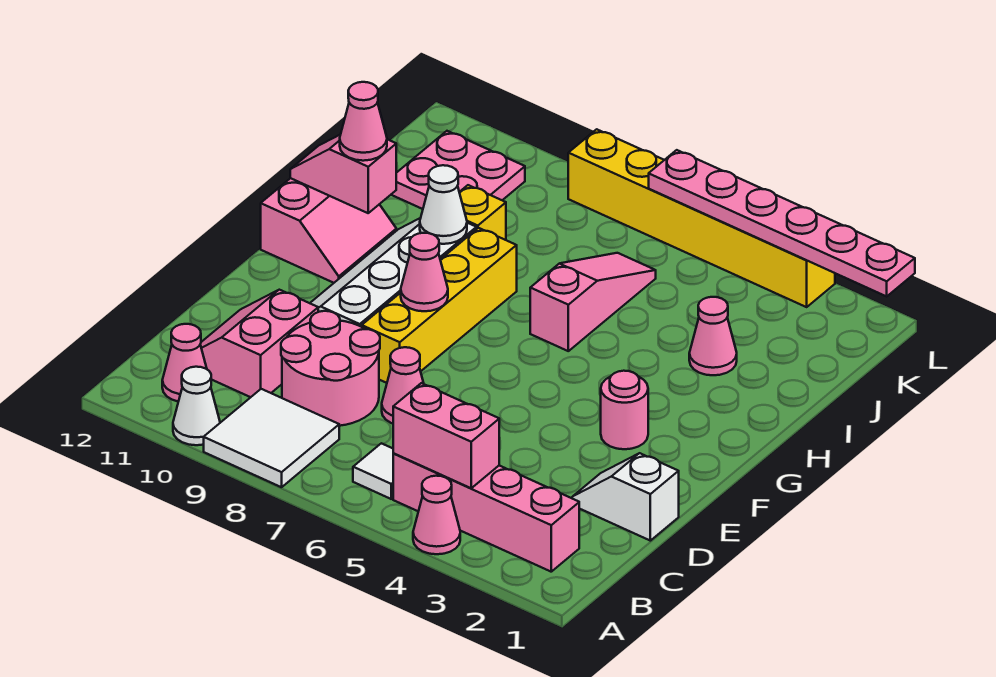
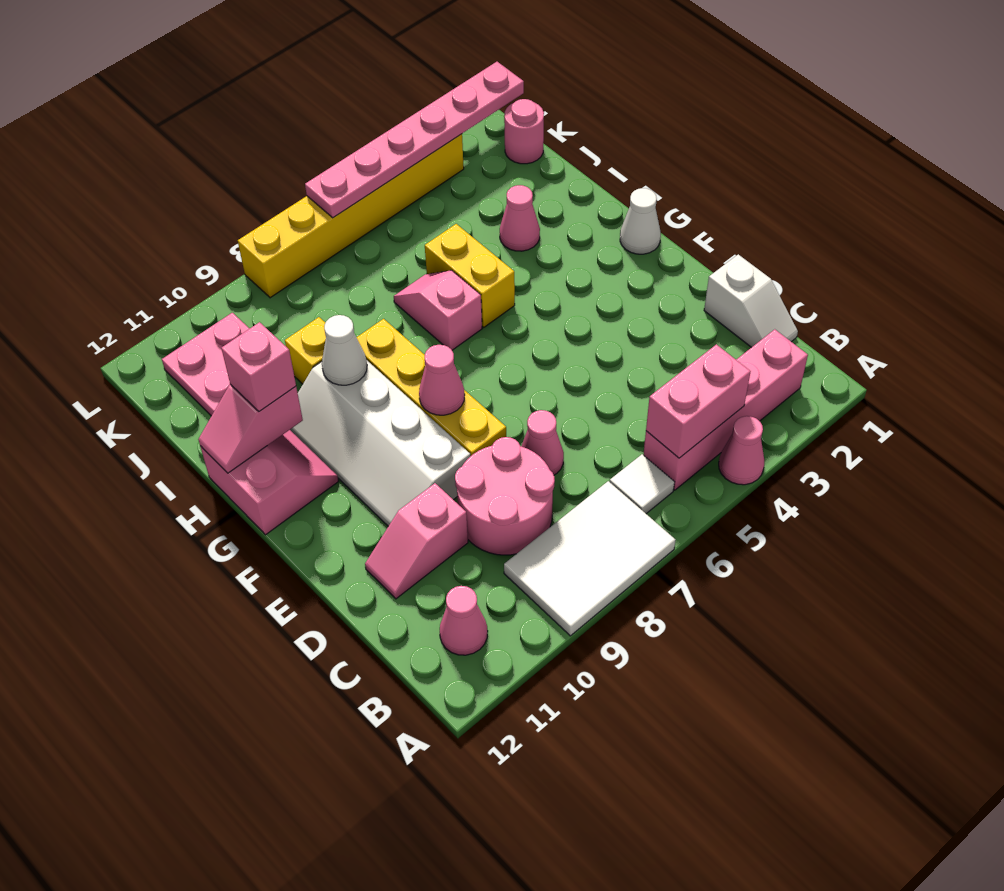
white tile A8:B9 level 1 -> white tile A7:B9 level 1
white cone A10 level 1 -> white cone G1 level 1
pink slope C10:D11 level 1 top 10 -> pink slope D10:D11 level 1 top 10
white slope D1:D2 level 1 top 1 -> white slope C1:D1 level 1 top D
pink round brick F3 level 1 -> pink round brick K1 level 1
none -> yellow brick H5:I5 level 1
pink slope H6:J6 level 1 top H -> pink slope H6:I6 level 1 top H
pink cone H11 level 3 -> pink brick H11 level 3

